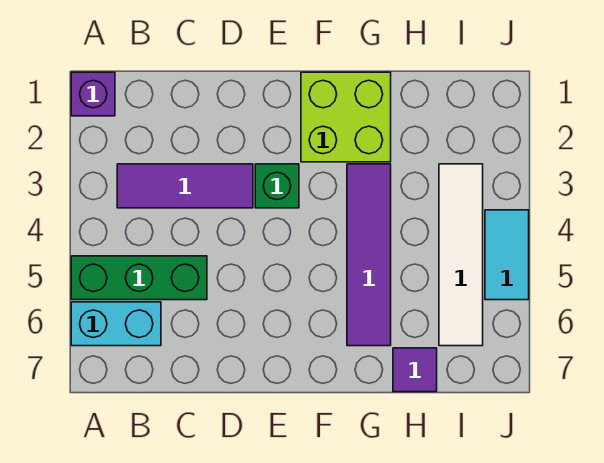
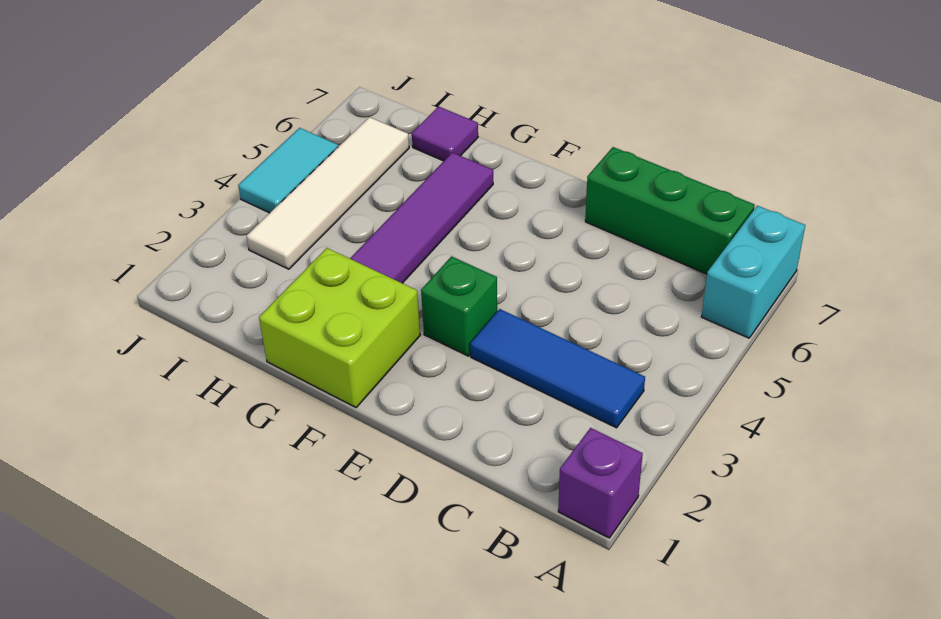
green brick A5:C5 level 1 -> green brick B7:D7 level 1
cyan brick A6:B6 level 1 -> cyan brick A6:A7 level 1
purple tile B3:D3 level 1 -> blue tile B3:D3 level 1

